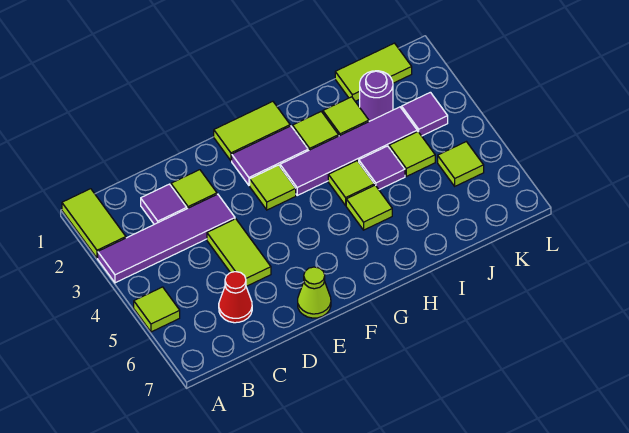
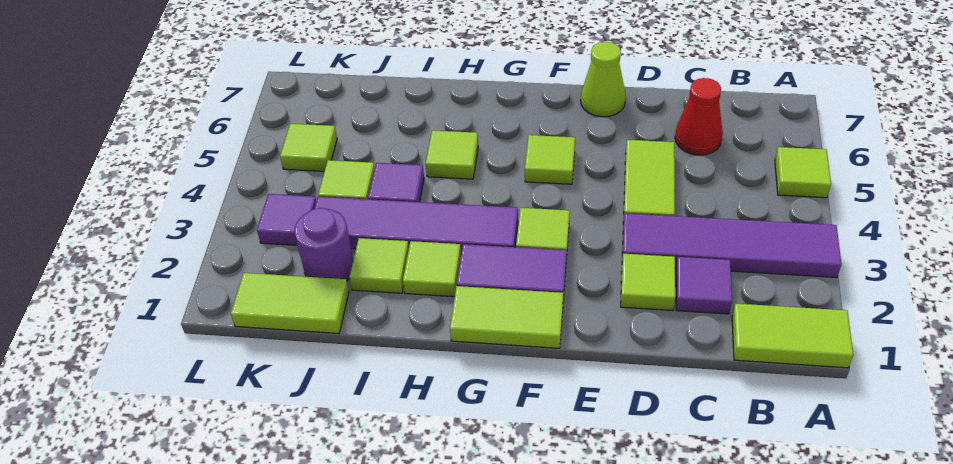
lime tile A1:A2 level 1 -> lime tile A1:B1 level 1
lime tile H4 level 1 -> lime tile F5 level 1

